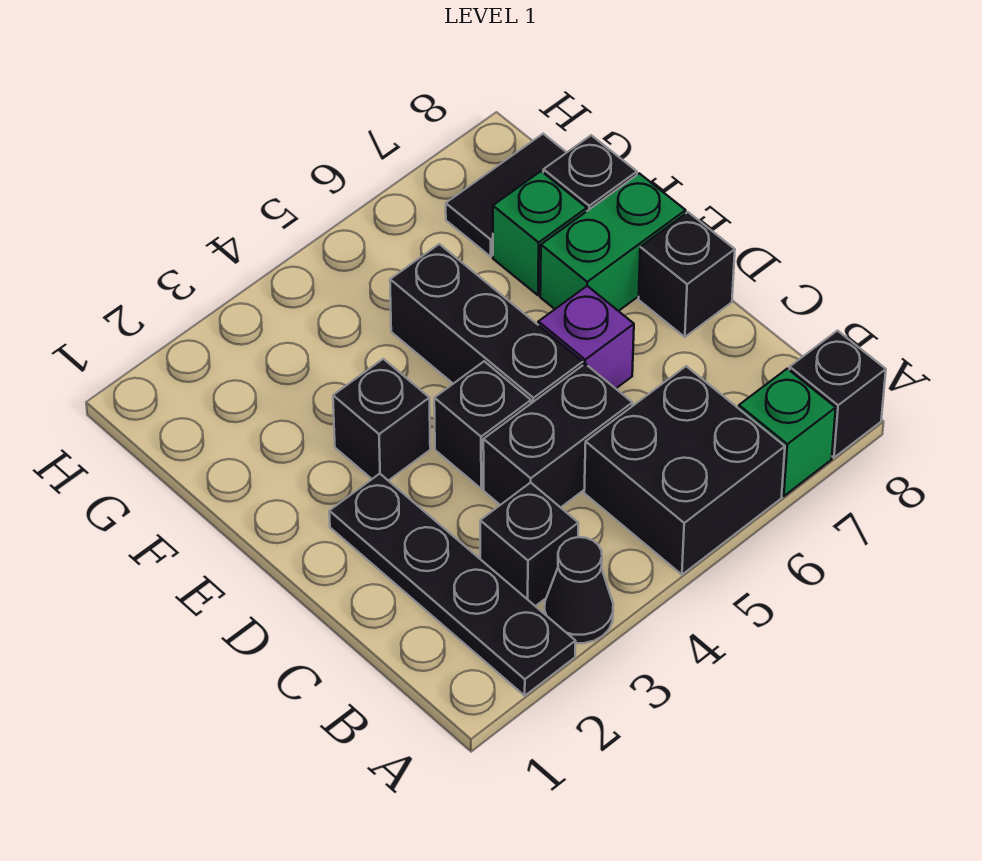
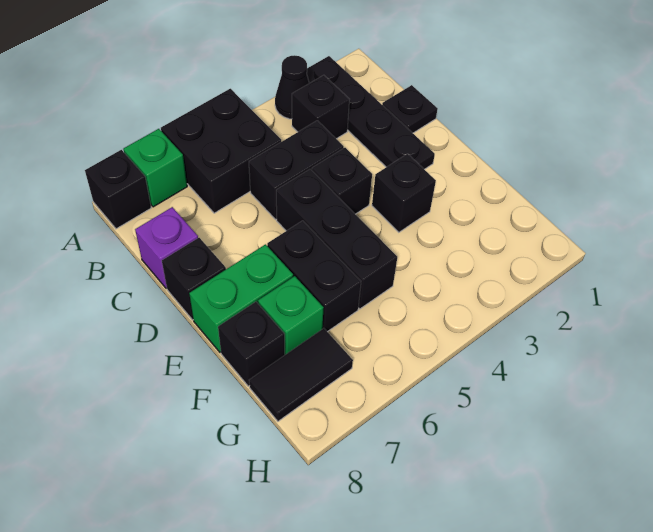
none -> black plate C1 level 1
purple brick D6 level 1 -> purple brick C8 level 1
none -> black brick E6:F6 level 1

